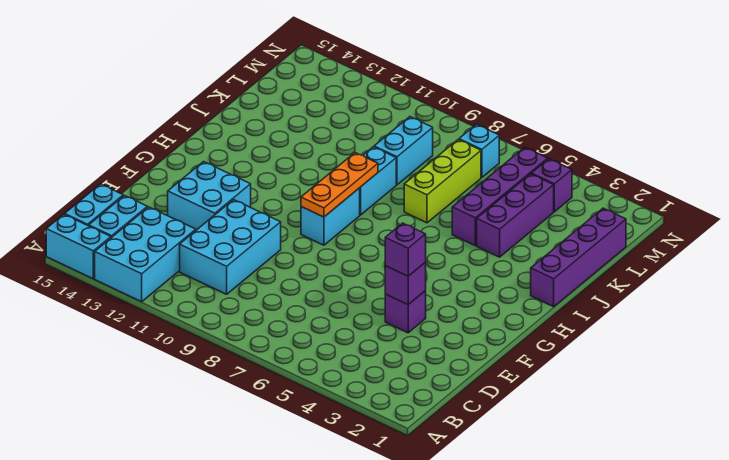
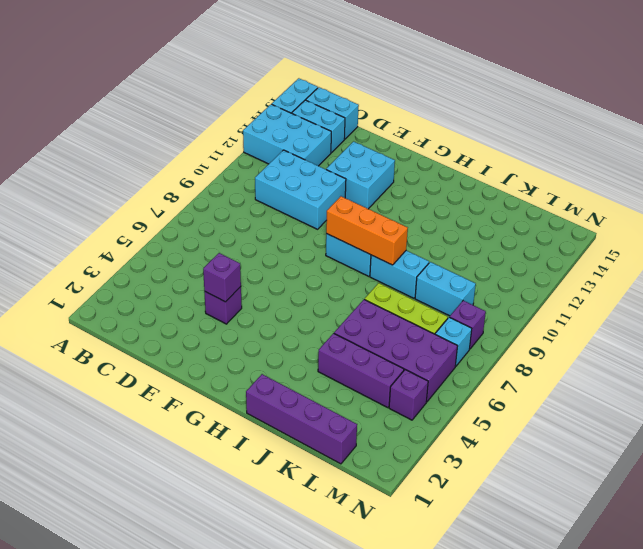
purple brick E4 level 3 -> purple brick M8 level 1
orange plate G9:I9 level 2 -> orange brick G9:I9 level 2
purple brick J5:M5 level 1 -> purple brick J5:M6 level 1

